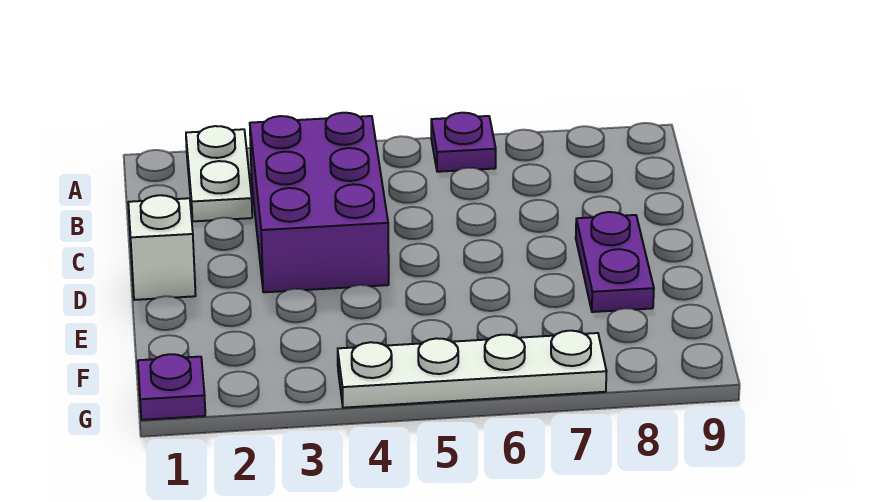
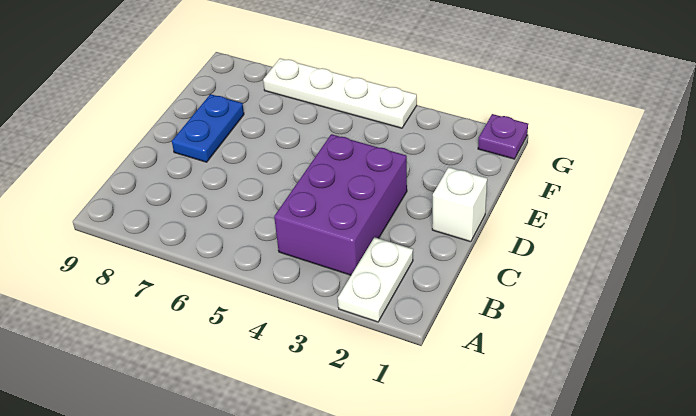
purple plate A6 level 1 -> none
purple plate D8:E8 level 1 -> blue plate D8:E8 level 1

